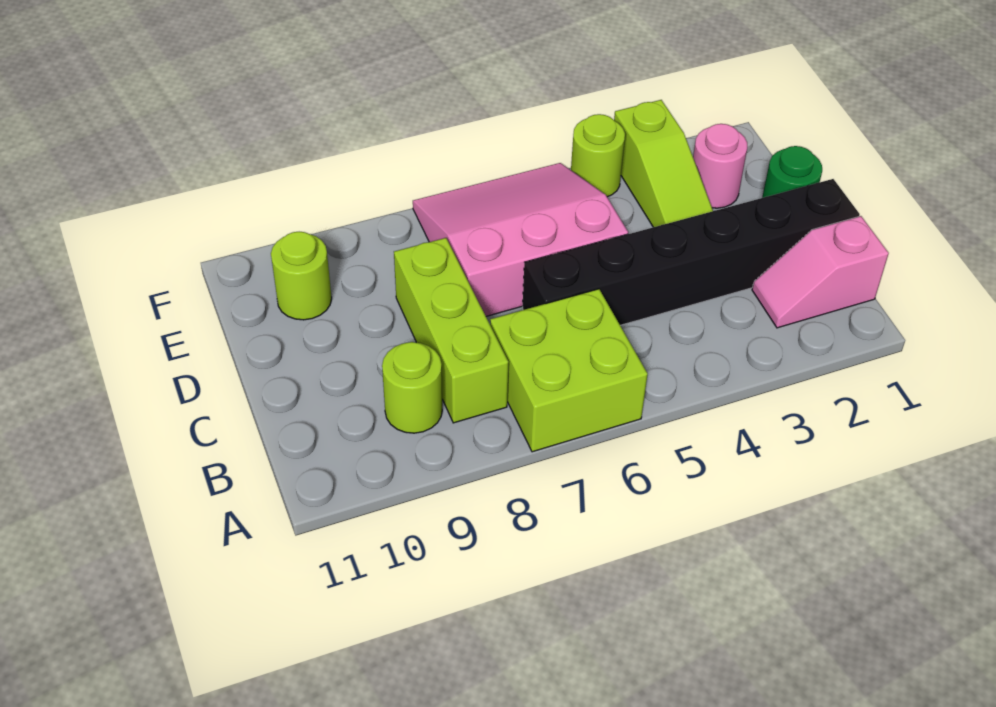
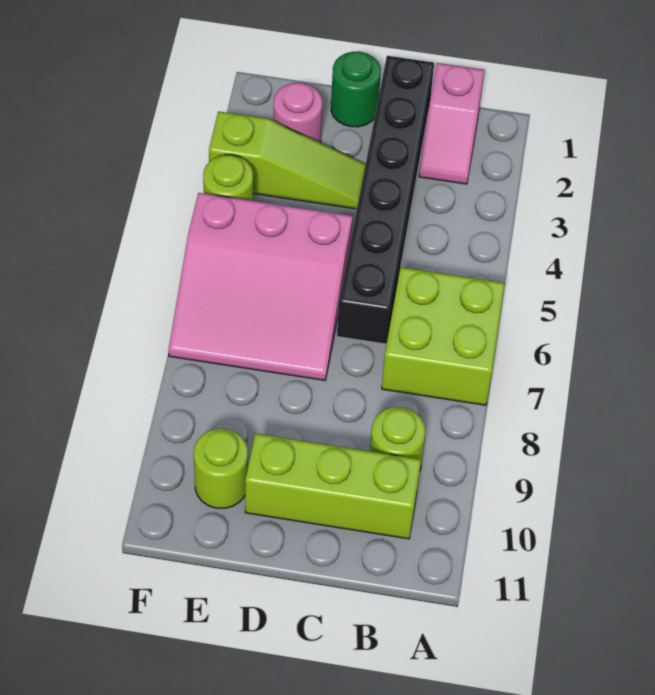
lime brick B8:D8 level 1 -> lime brick B10:D10 level 1
pink slope D5:F7 level 1 top D -> pink slope D5:F7 level 1 top 5

